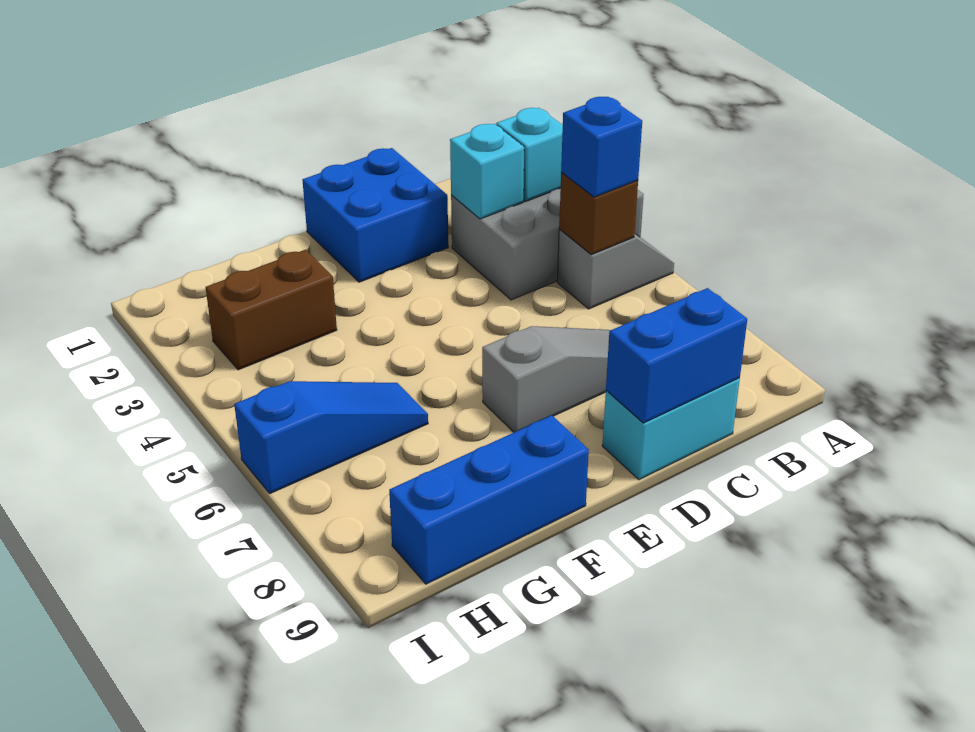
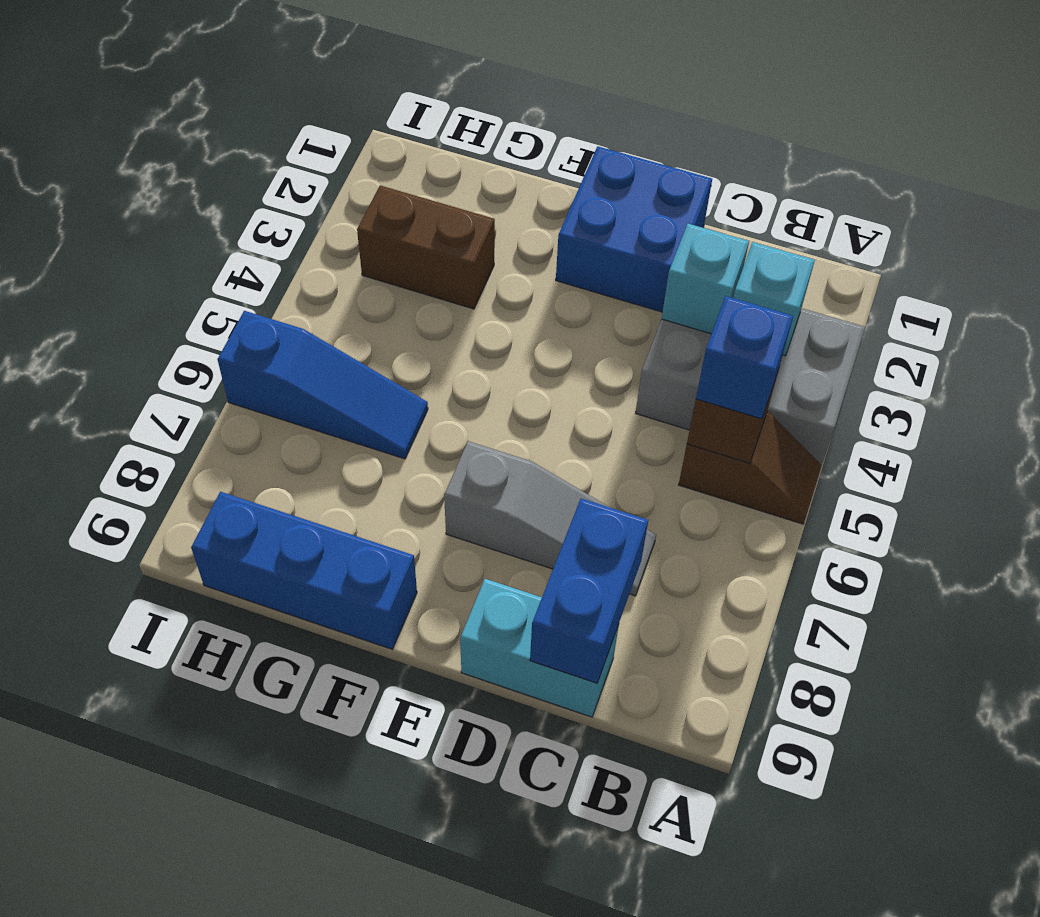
grey slope A5:B5 level 1 top B -> brown slope A5:B5 level 1 top B
blue brick C9:D9 level 2 -> blue brick C8:C9 level 2

